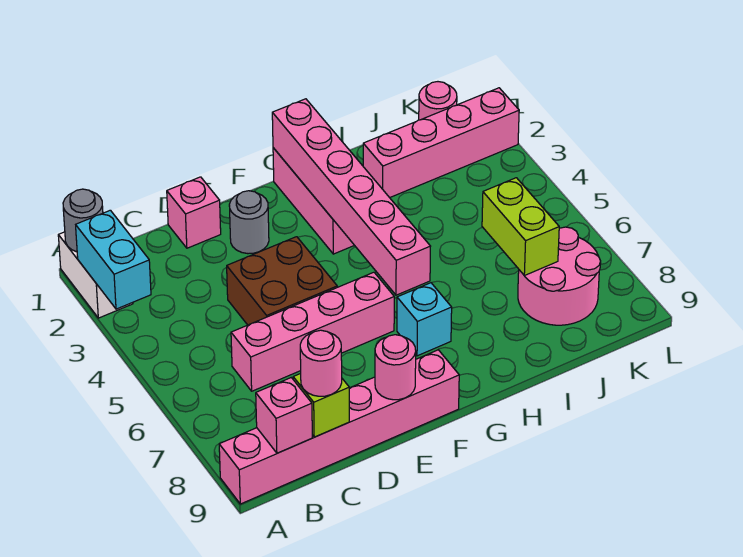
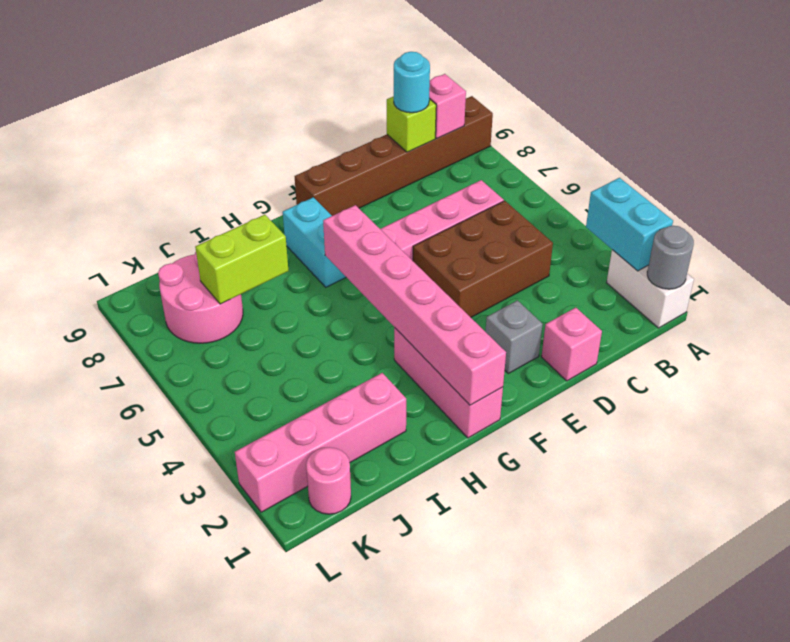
pink brick A9:F9 level 1 -> brown brick A9:F9 level 1
pink round brick C9 level 3 -> cyan round brick C9 level 3
brown brick D4:E5 level 1 -> brown brick C4:E5 level 1
grey round brick E2 level 1 -> grey brick E2 level 1
pink round brick E9 level 2 -> none
cyan brick G7 level 1 -> cyan brick G7:G8 level 1
lime brick J6:J7 level 2 -> lime brick I7:J7 level 2

